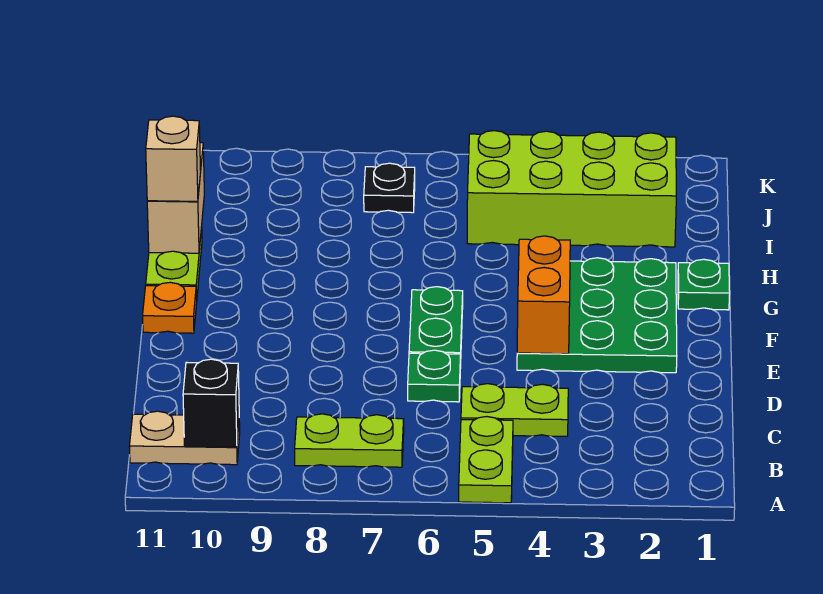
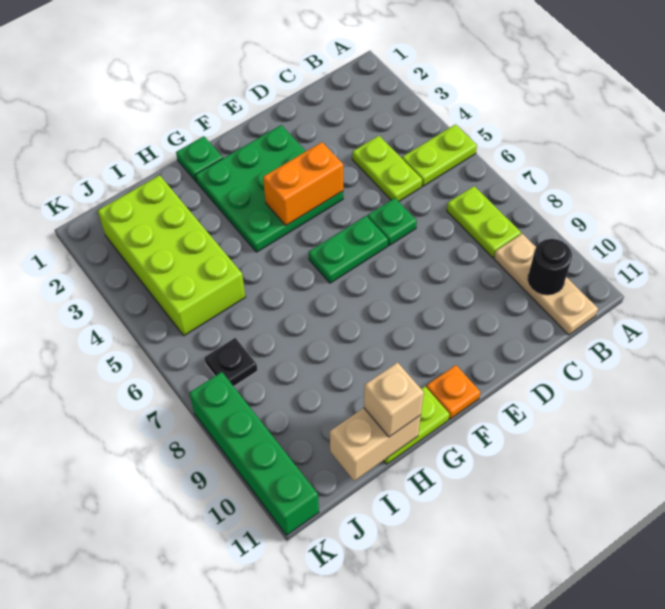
tan plate B10:B11 level 1 -> tan plate B9:B11 level 1
black brick B10 level 2 -> black round brick B10 level 2
none -> green brick K8:K11 level 1

